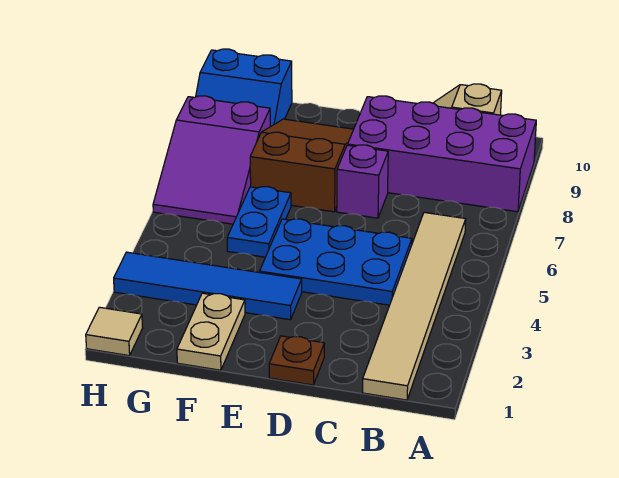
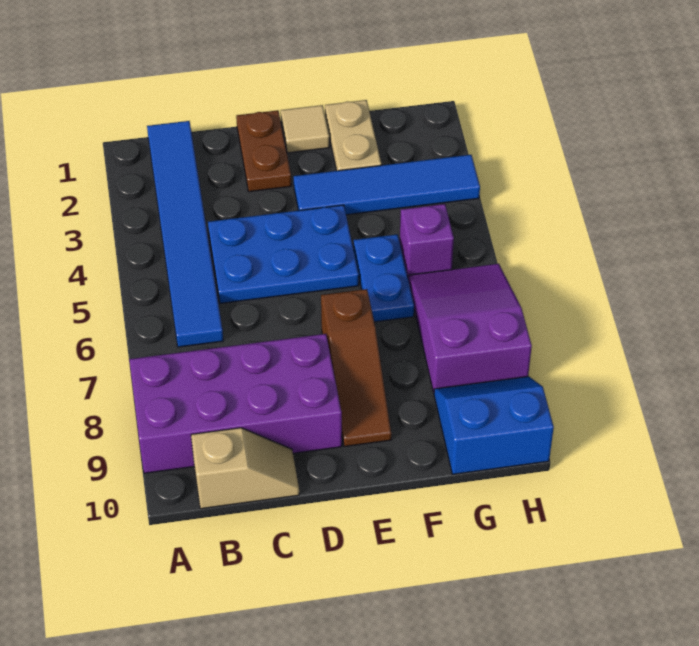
tan tile B1:B6 level 1 -> blue tile B1:B6 level 1
brown plate D1 level 1 -> brown plate D1:D2 level 1
purple brick D7 level 1 -> purple brick G5 level 1
brown slope E7:F9 level 1 top 7 -> brown slope E7:E9 level 1 top 7
tan tile H1 level 1 -> tan tile E1 level 1

